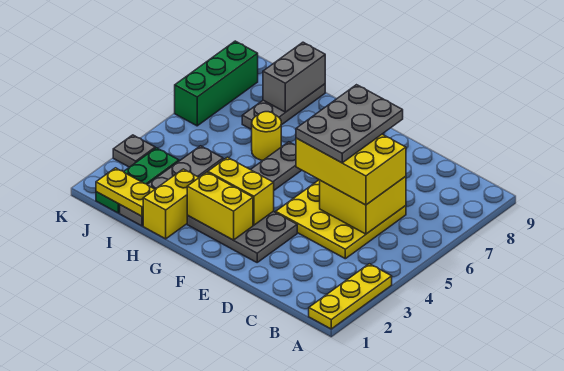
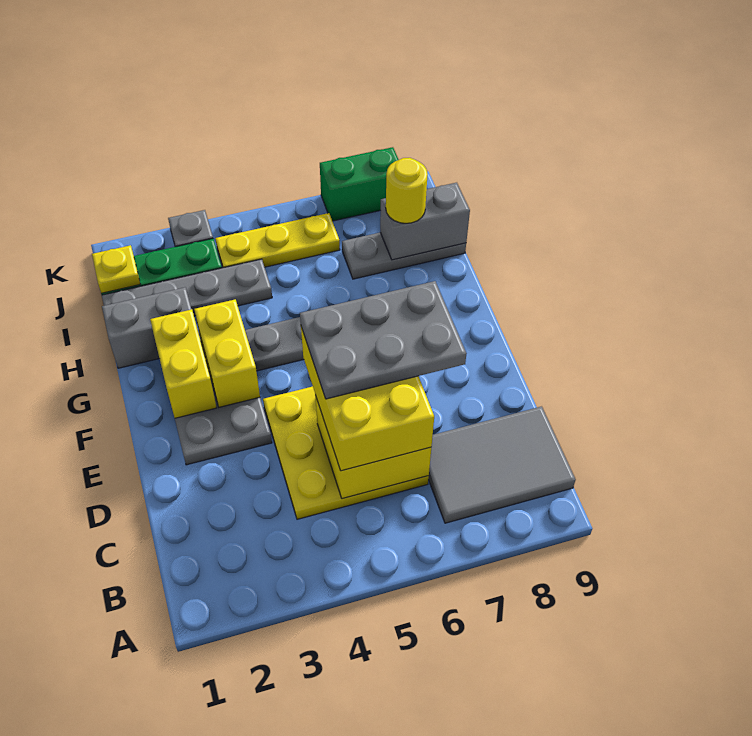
yellow plate A1:A3 level 1 -> yellow plate J4:J6 level 1
none -> grey tile B7:C9 level 1
yellow brick H1:H2 level 1 -> grey brick H1:H2 level 1
yellow round brick H6 level 1 -> yellow round brick I8 level 3
yellow plate I1:J1 level 2 -> yellow plate J1 level 2
green brick K6:K8 level 1 -> green brick K7:K8 level 1

